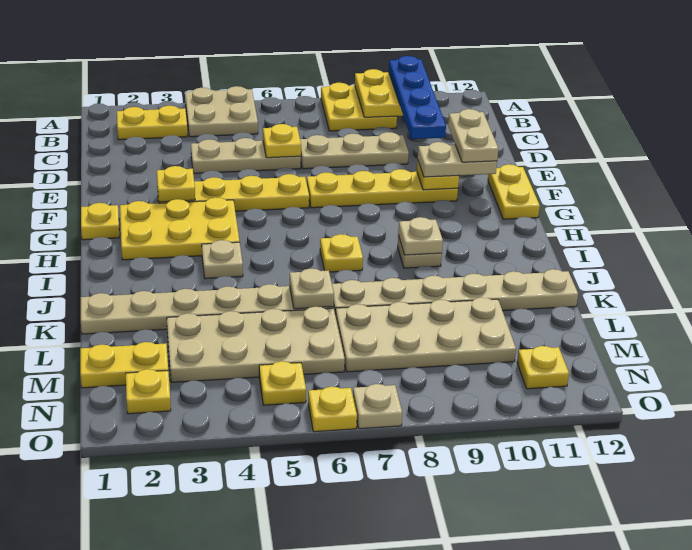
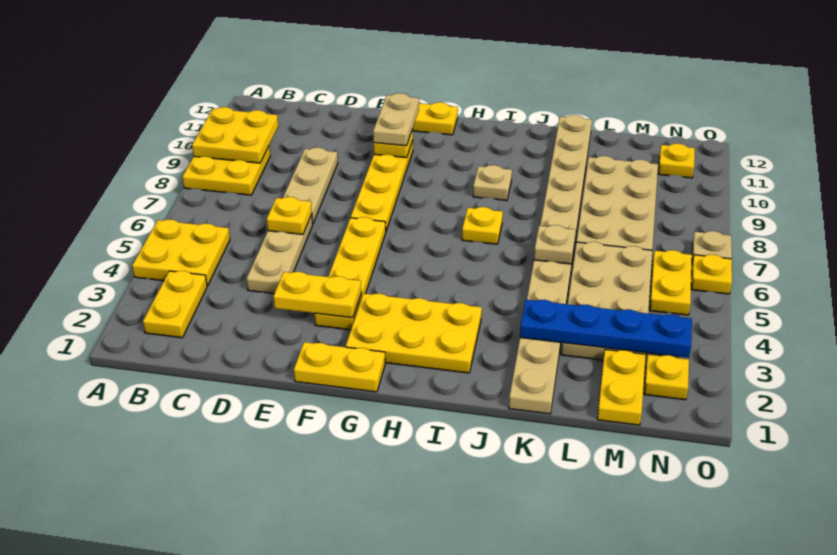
tan plate A4:B5 level 1 -> yellow plate A4:B5 level 1
blue plate A10:D10 level 3 -> blue plate K3:N3 level 2
tan plate E11:F11 level 4 -> none
yellow plate F3 level 2 -> yellow plate E3:F3 level 2
yellow plate G1 level 1 -> yellow plate F1:G1 level 1
yellow plate G2:H4 level 1 -> yellow plate G2:I3 level 1
tan plate I4 level 1 -> none
tan plate I9 level 2 -> none
yellow plate N5 level 1 -> yellow plate N5:N6 level 1

